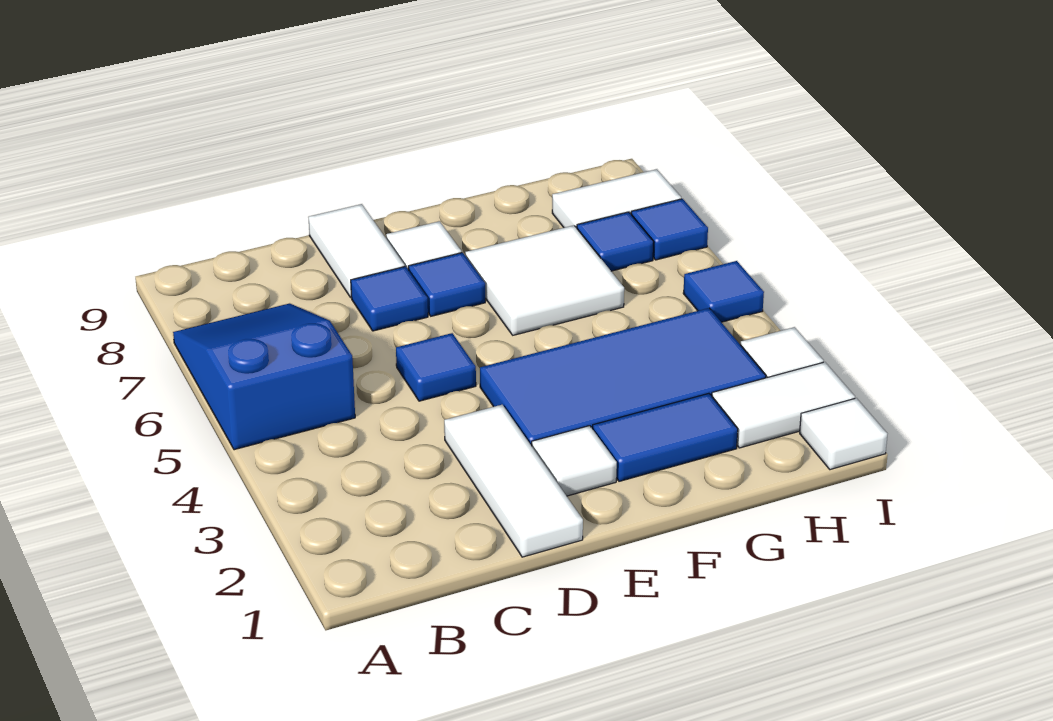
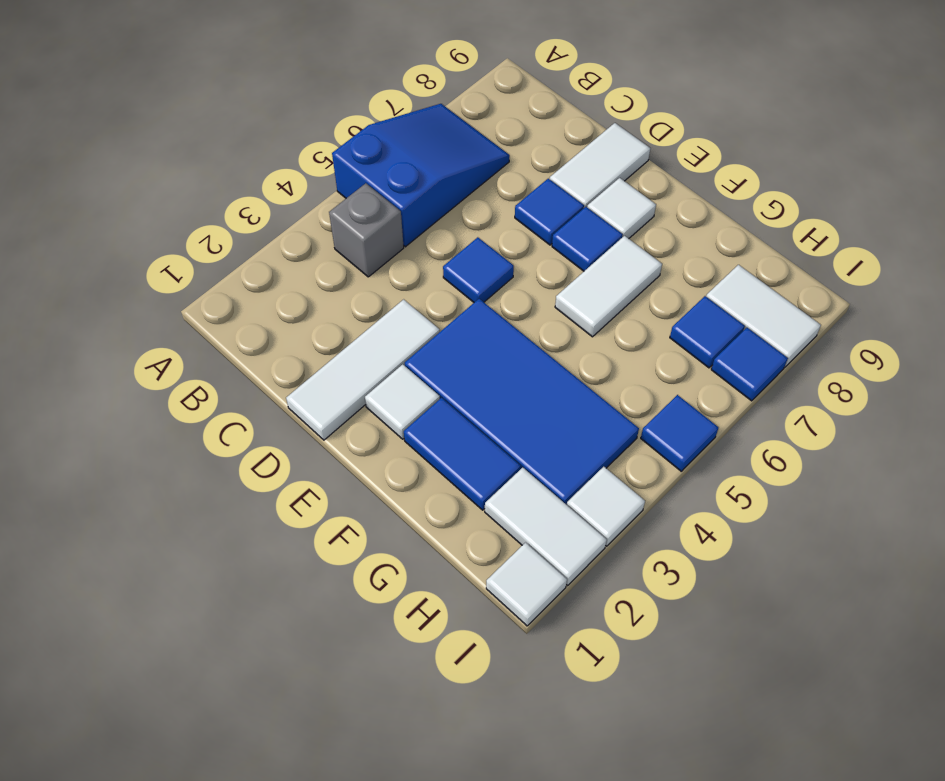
none -> grey brick B4 level 1
white tile F6:G7 level 1 -> white tile F6:F7 level 1

